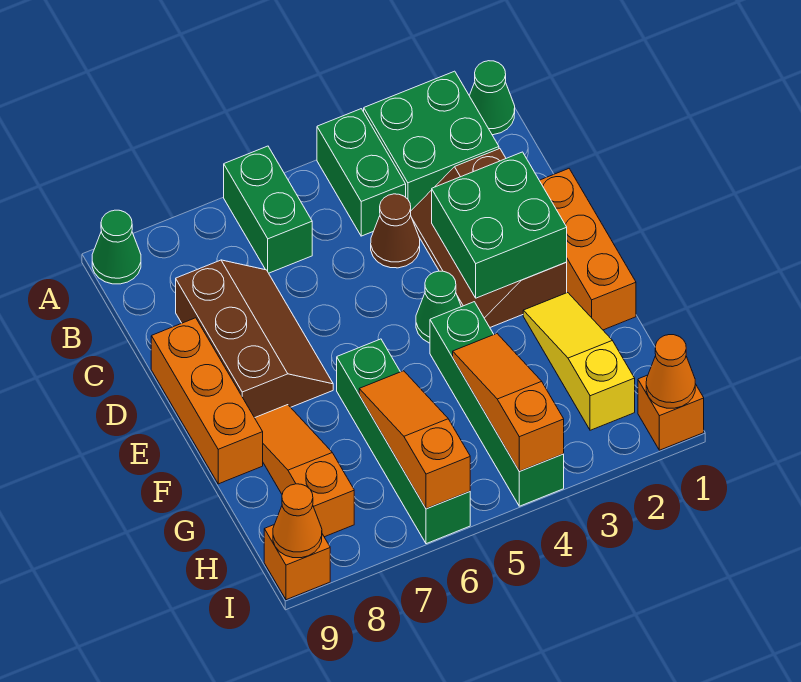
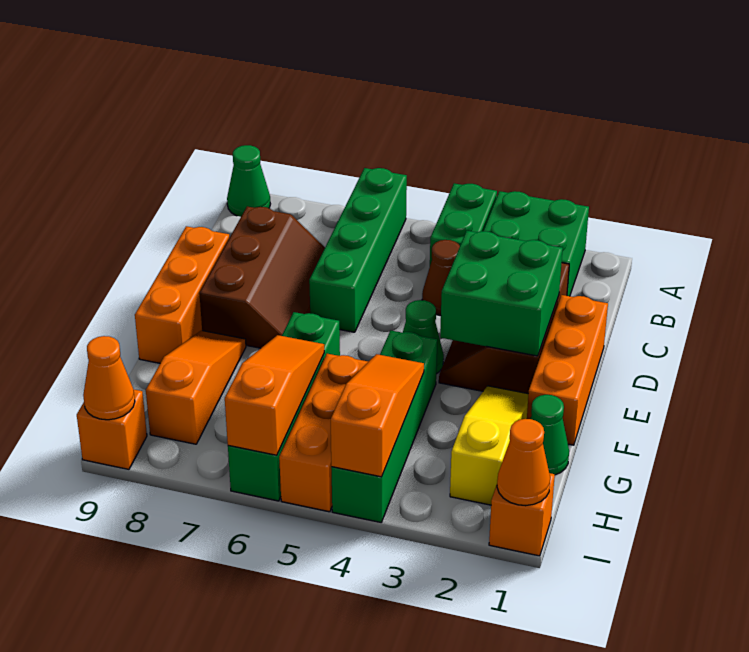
green cone A1 level 1 -> green cone G1 level 1
green brick A6:B6 level 1 -> green brick A6:D6 level 1
none -> orange brick G5:I5 level 1

